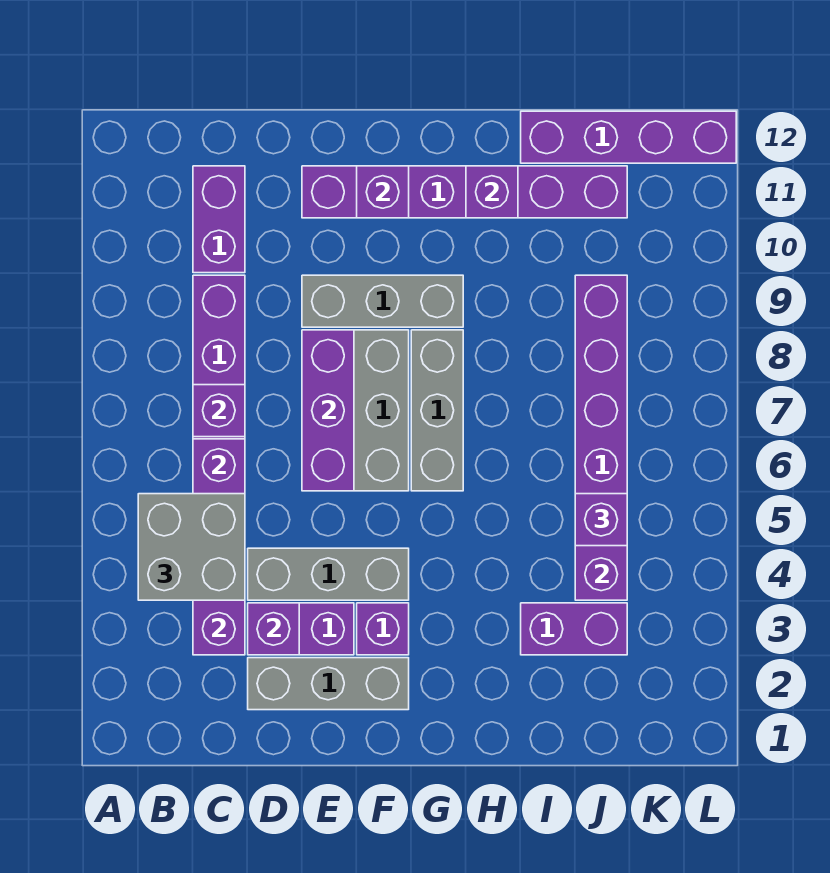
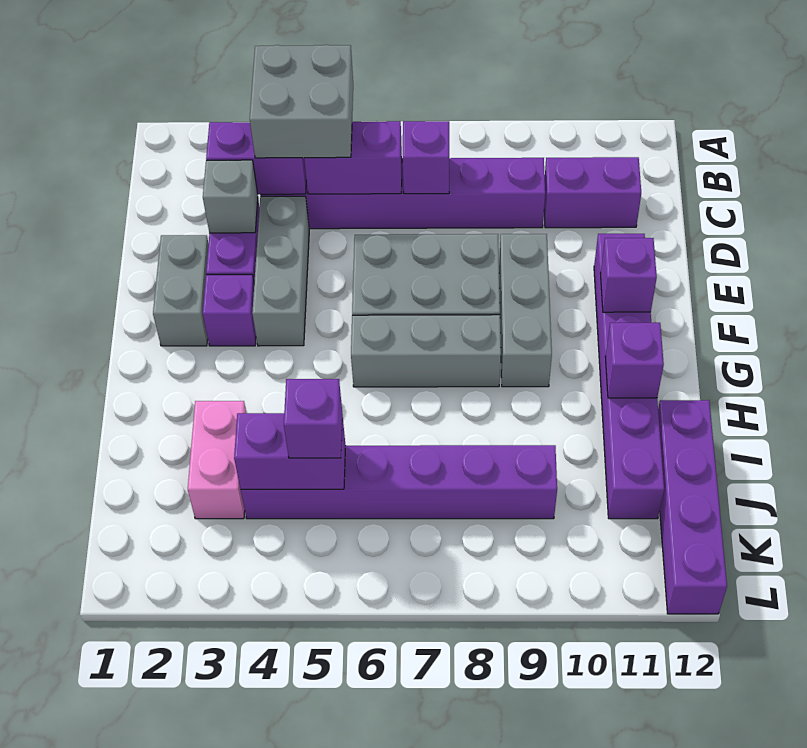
grey brick D2:F2 level 1 -> grey brick E2:F2 level 1
purple brick D3 level 2 -> grey brick D3 level 2
purple brick E6:E8 level 2 -> none
purple brick I3:J3 level 1 -> pink brick I3:J3 level 1

